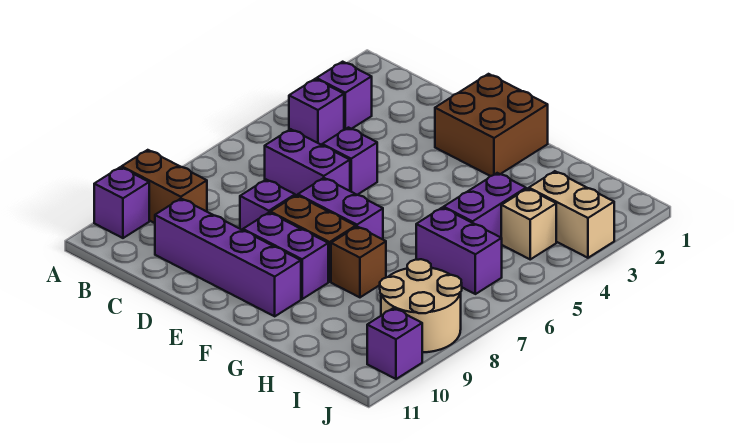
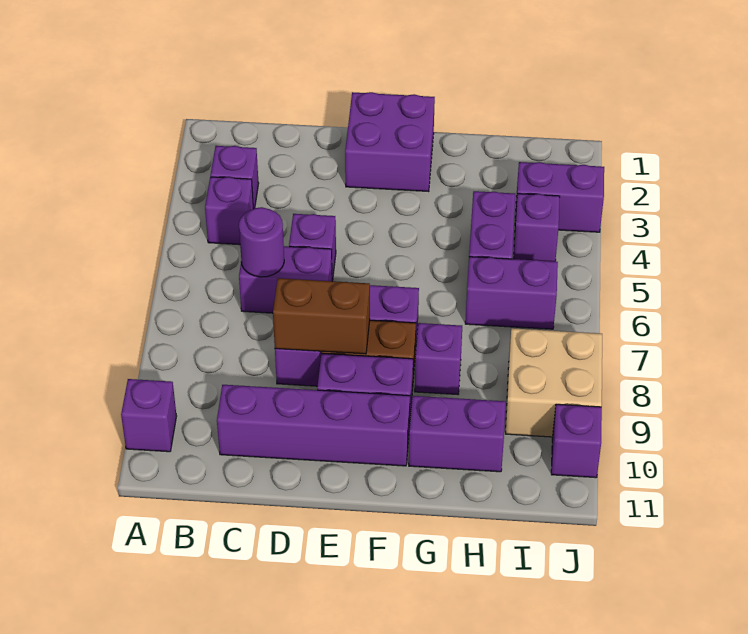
brown brick A9:B9 level 1 -> brown brick D8:E8 level 2
none -> purple round brick C6 level 2
brown brick E1:F2 level 1 -> purple brick E1:F2 level 1
brown brick G8 level 1 -> purple brick G8 level 1
none -> purple brick G10:H10 level 1
tan brick I3:J3 level 1 -> purple brick I3:J3 level 1
tan brick I4 level 1 -> purple brick I4 level 1
tan round brick I8:J9 level 1 -> tan brick I8:J9 level 1

